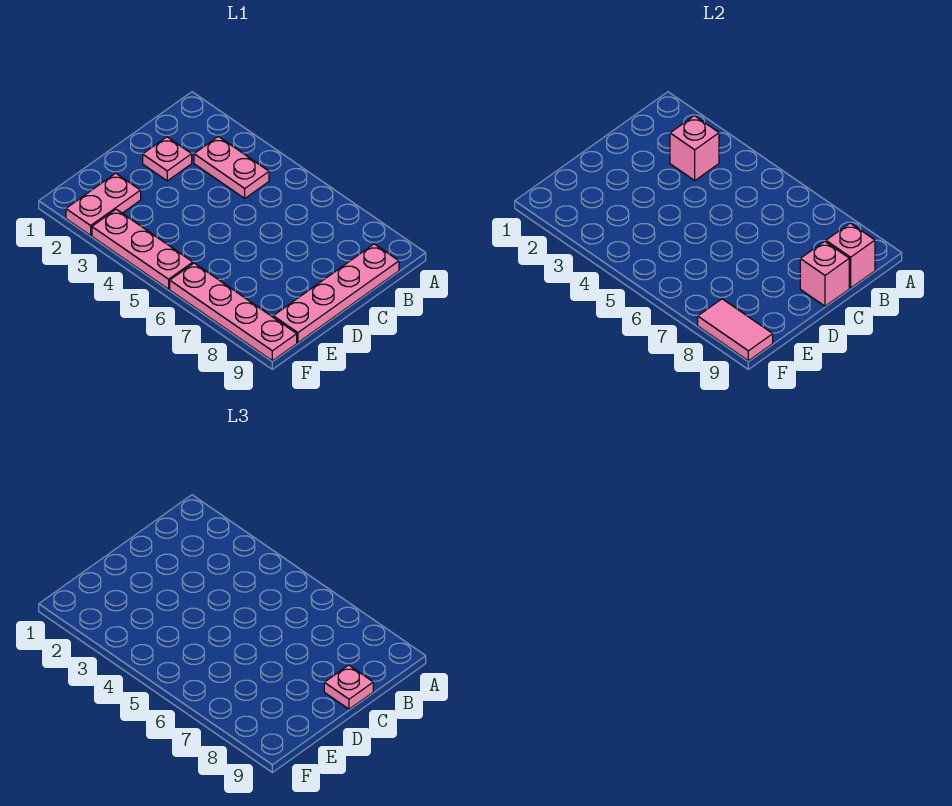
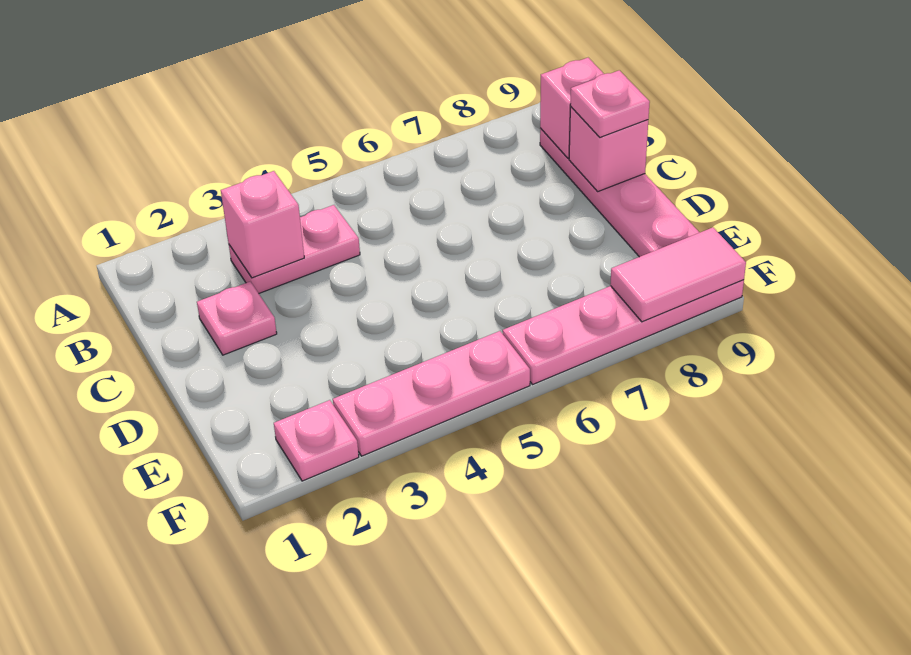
pink plate E2:F2 level 1 -> pink plate F2 level 1

